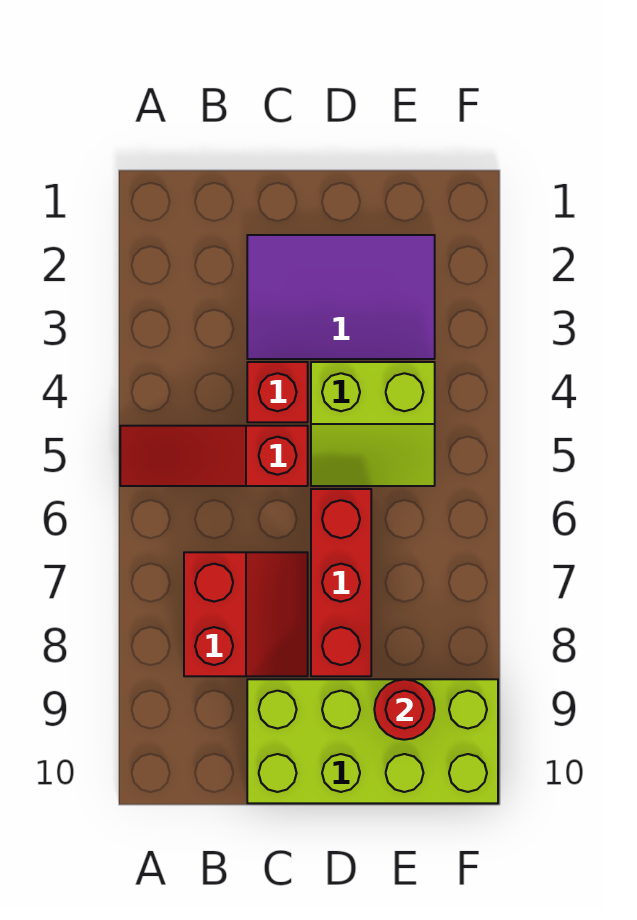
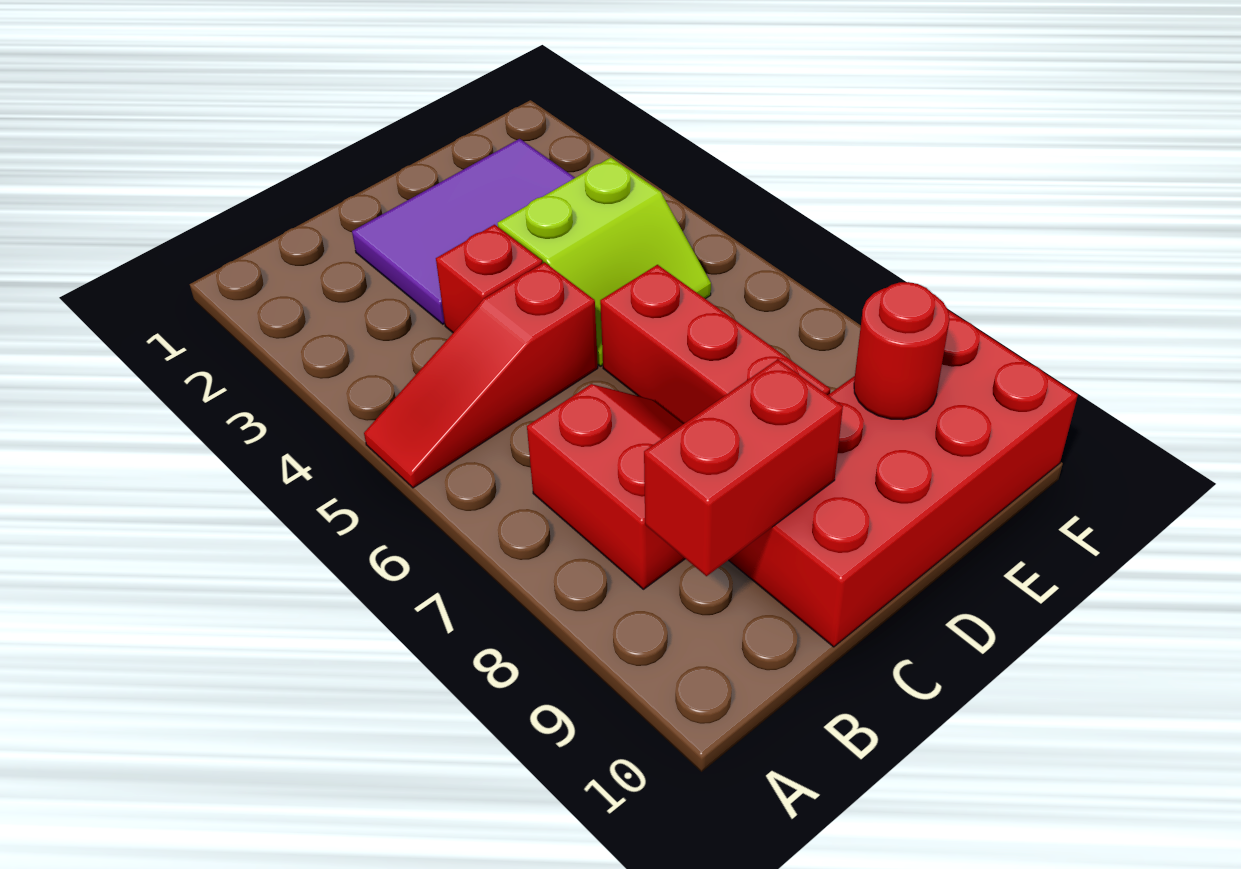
none -> red brick B9:C9 level 2
lime brick C9:F10 level 1 -> red brick C9:F10 level 1

